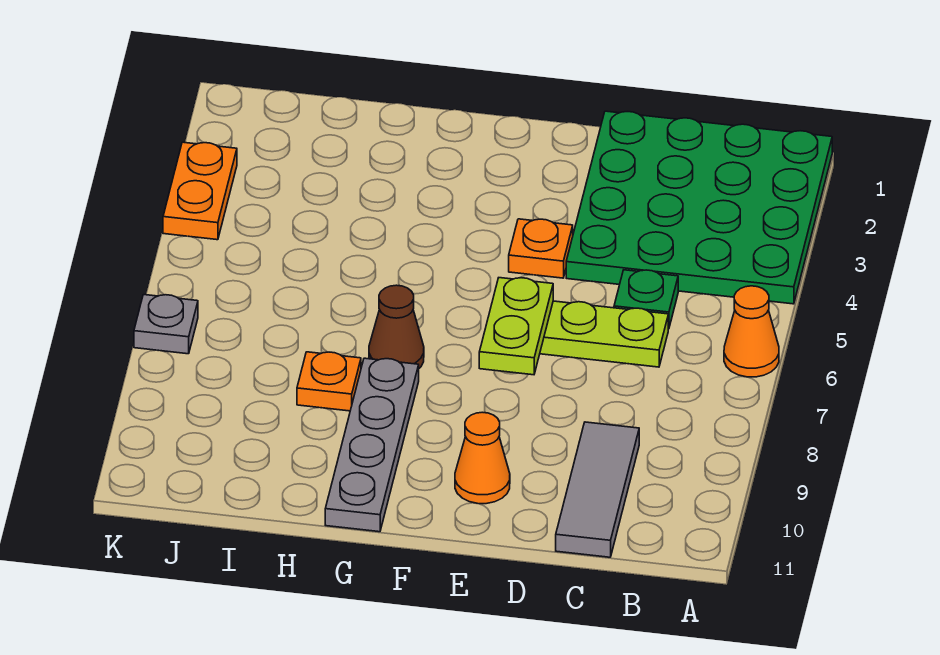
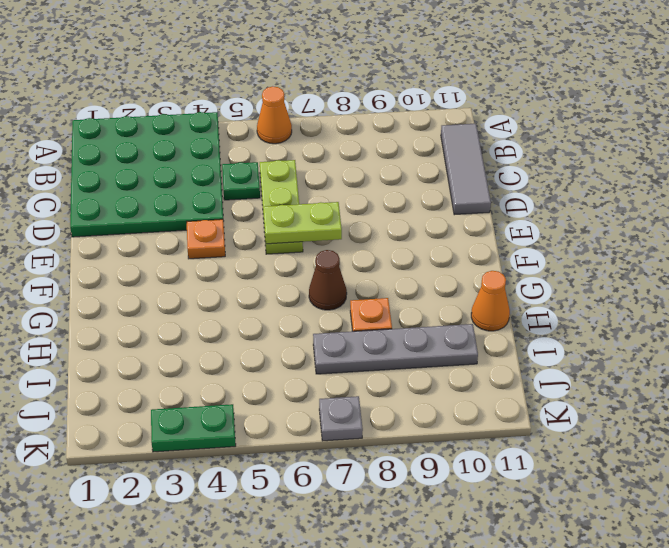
grey tile C9:C11 level 1 -> grey tile B11:D11 level 1
orange cone E10 level 1 -> orange cone H11 level 1
grey plate G8:G11 level 1 -> grey plate I7:I10 level 1
orange plate K3:K4 level 1 -> green plate K3:K4 level 1

